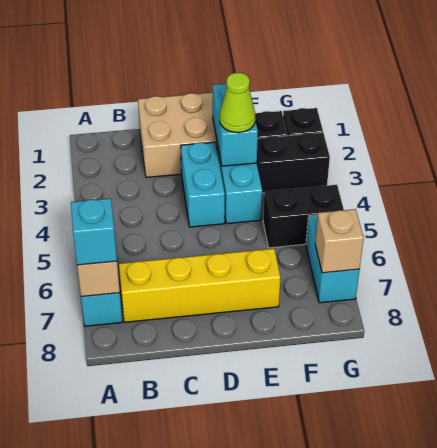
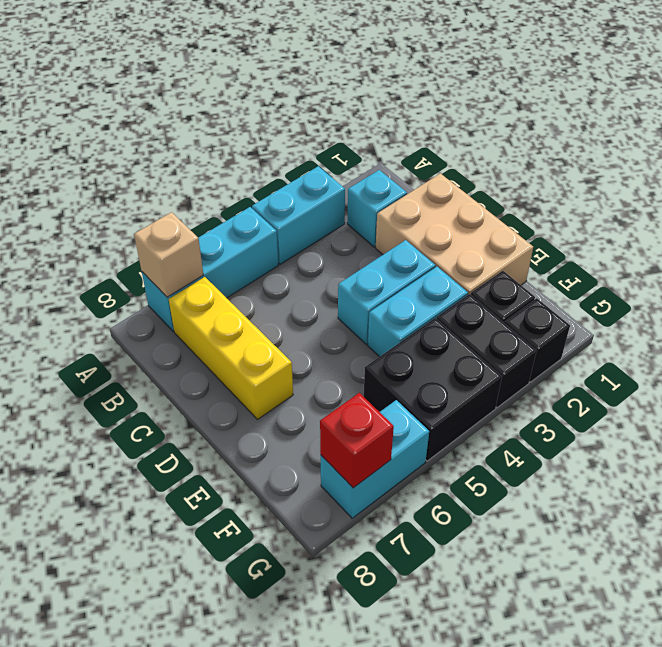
cyan brick A7 level 3 -> cyan brick B2 level 1
yellow brick B7:E7 level 1 -> yellow brick B7:D7 level 1
cyan brick E2:E3 level 2 -> cyan brick A3:A4 level 1
lime cone E3 level 3 -> none
black brick F5:G5 level 1 -> black brick F4:G5 level 1
tan brick G7 level 2 -> red brick G7 level 2

